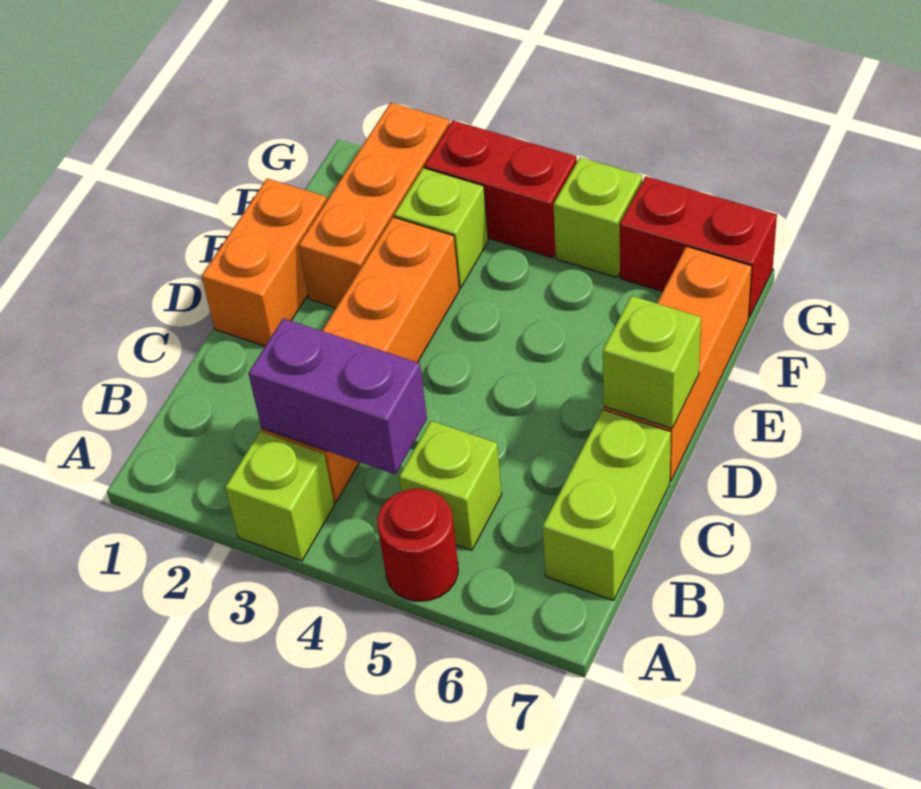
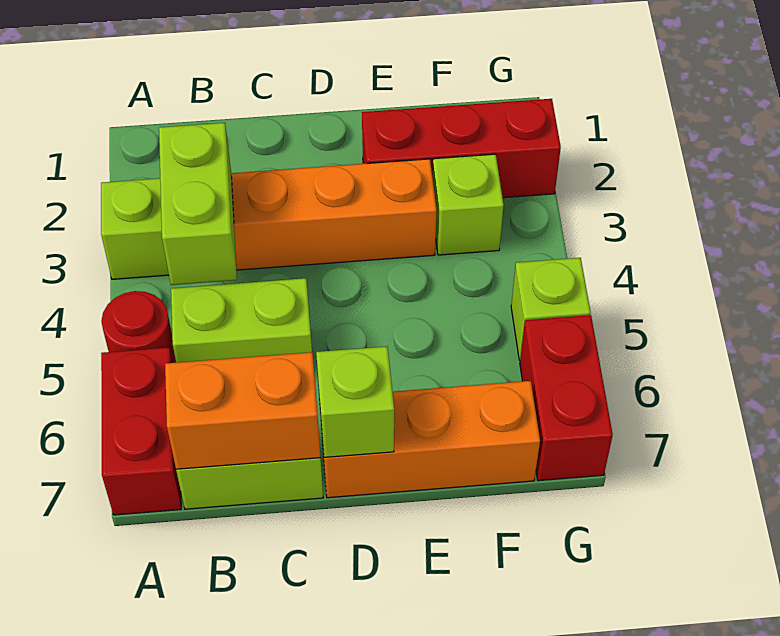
purple brick B3:B4 level 2 -> lime brick B3:B4 level 2
lime brick B5 level 1 -> lime brick B5:C5 level 1
orange brick D1:E1 level 1 -> orange brick B7:C7 level 2
orange brick E2:G2 level 1 -> red brick E2:G2 level 1
red brick G3:G4 level 1 -> red brick A6:A7 level 1

